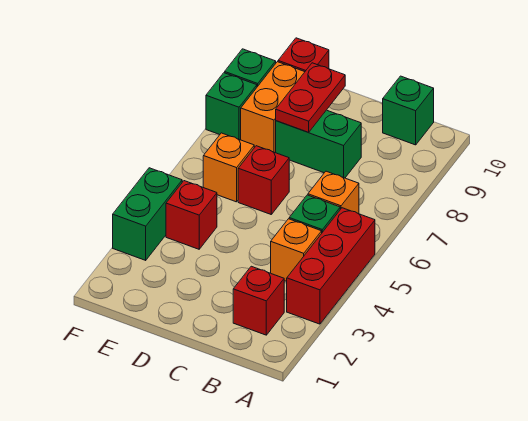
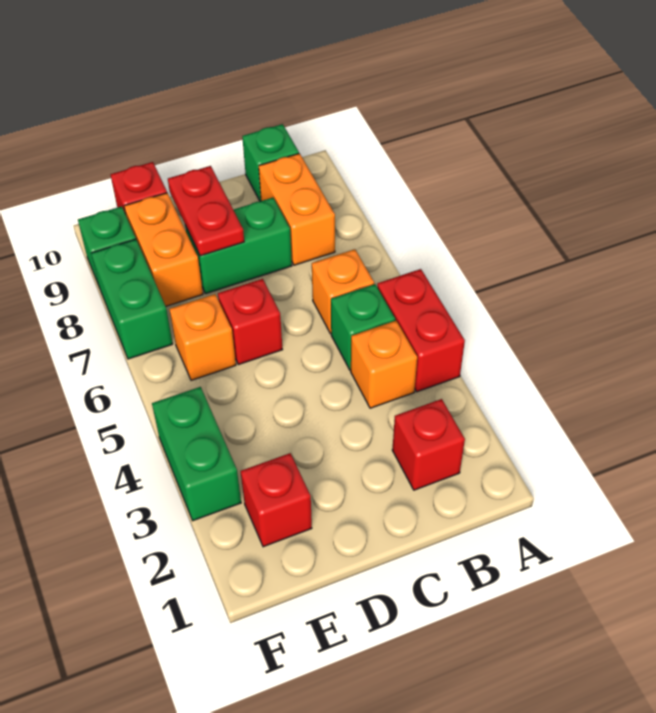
red brick A3:A5 level 1 -> red brick A4:A5 level 1
none -> orange brick B8:B9 level 1
red brick E4 level 1 -> red brick E2 level 1
green brick F8 level 1 -> green brick F7:F8 level 1

